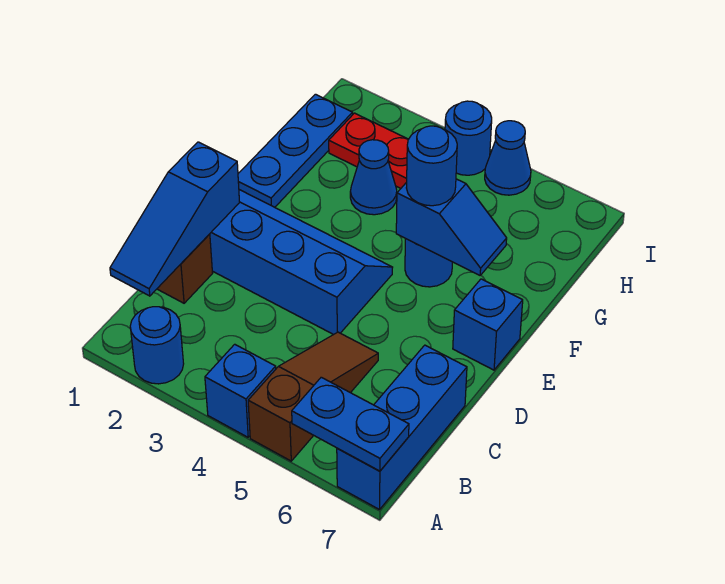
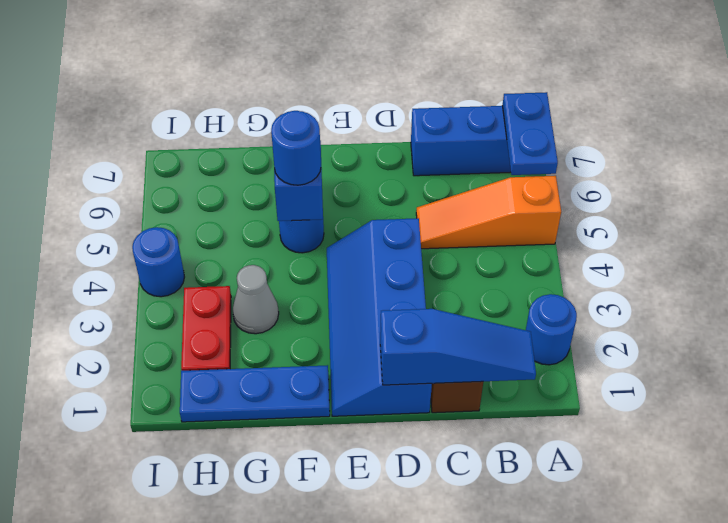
blue brick A4 level 1 -> none
brown slope A5:C5 level 1 top A -> orange slope A5:C5 level 1 top A
blue brick E7 level 1 -> none
blue cone G3 level 1 -> grey cone G3 level 1
blue cone I5 level 1 -> none

